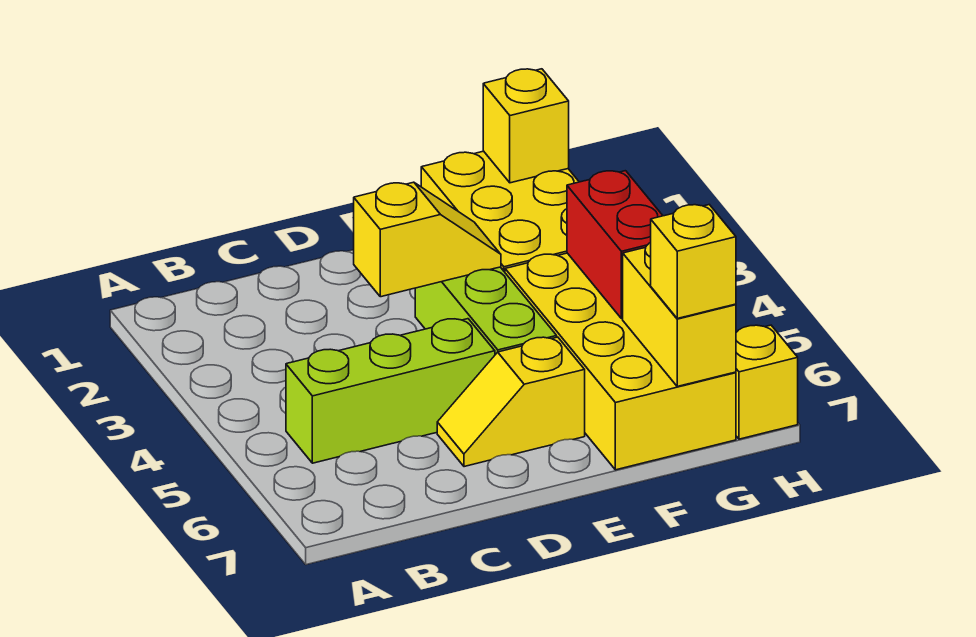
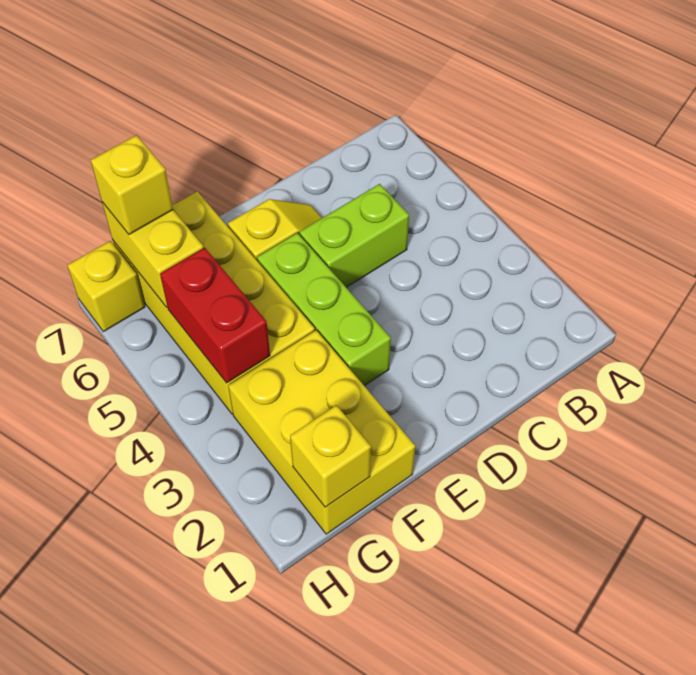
lime brick B5:D5 level 1 -> lime brick C5:D5 level 1
yellow slope D3:E3 level 2 top D -> none

